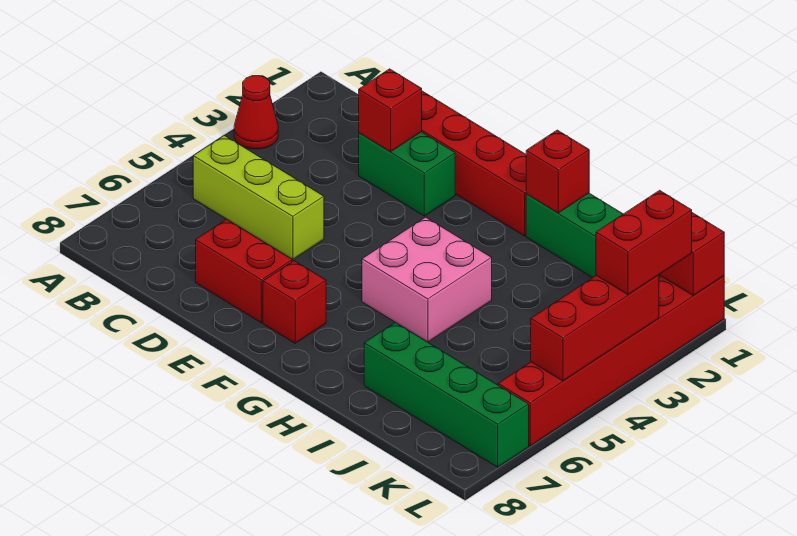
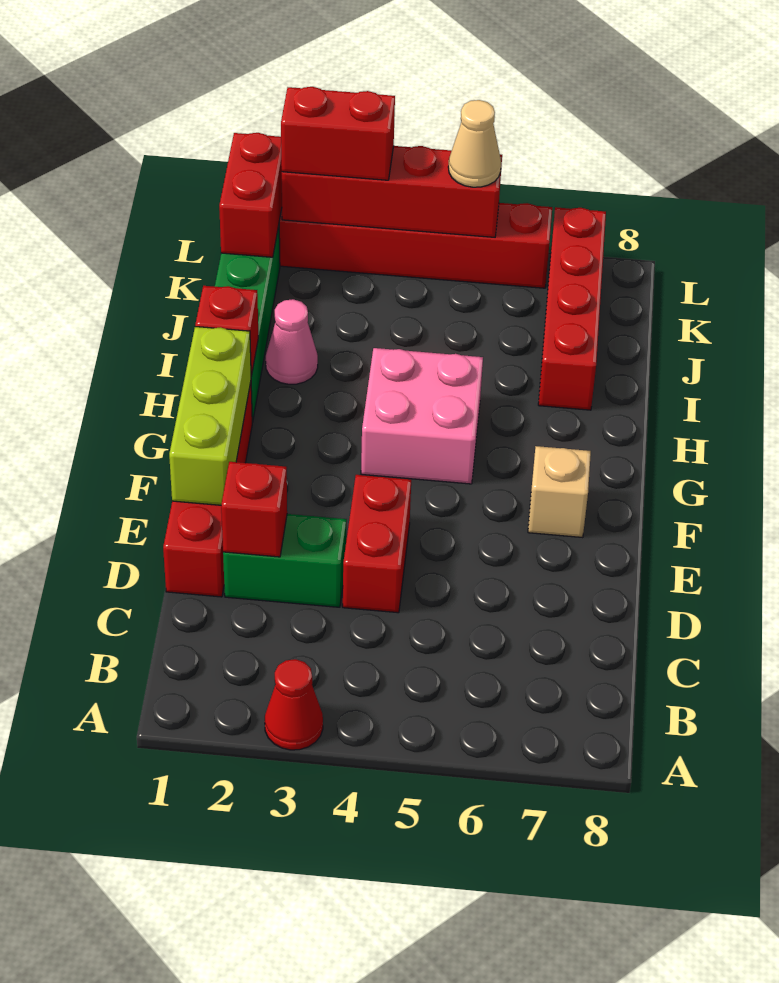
lime brick B5:D5 level 1 -> lime brick E1:G1 level 2
green brick D2:E2 level 1 -> green brick D2:D3 level 1
red brick D7:E7 level 1 -> red brick D4:E4 level 1
red brick F7 level 1 -> tan brick F7 level 1
none -> pink cone I2 level 1
green brick I7:L7 level 1 -> red brick I7:L7 level 1
red brick L3:L5 level 2 -> red brick L2:L5 level 2
none -> tan cone L5 level 3

